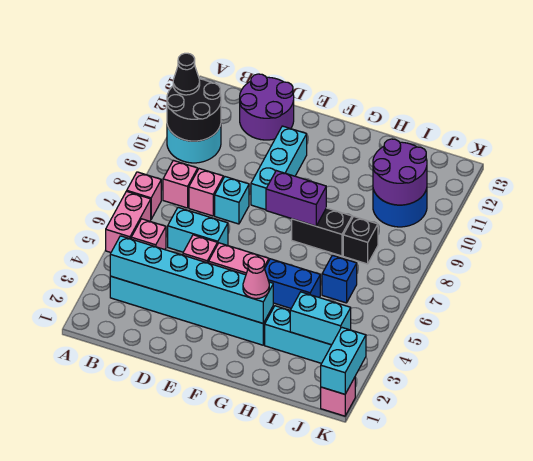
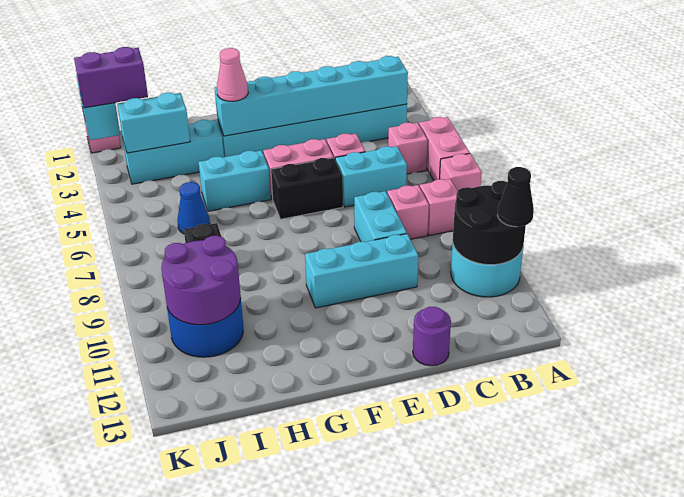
purple round brick C12:D13 level 1 -> purple round brick D13 level 1
cyan brick D8 level 1 -> cyan brick D8:D9 level 1
cyan brick E9:E11 level 1 -> cyan brick D10:F10 level 1
purple brick F8:G8 level 2 -> purple brick J2:K2 level 3
blue brick G5:H5 level 1 -> cyan brick G5:H5 level 1
black brick G8:H8 level 1 -> black brick E6:F6 level 1
blue brick I6 level 1 -> blue cone I6 level 1

